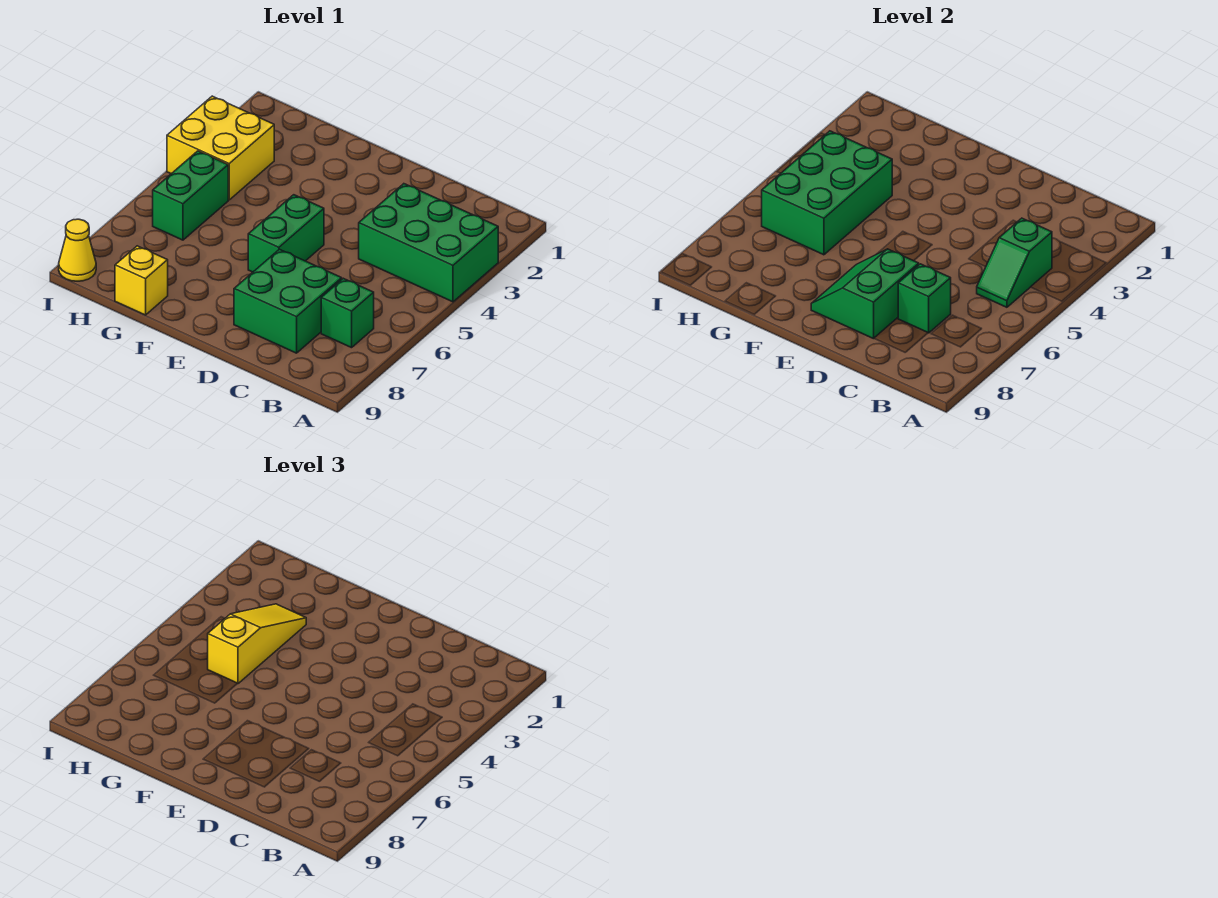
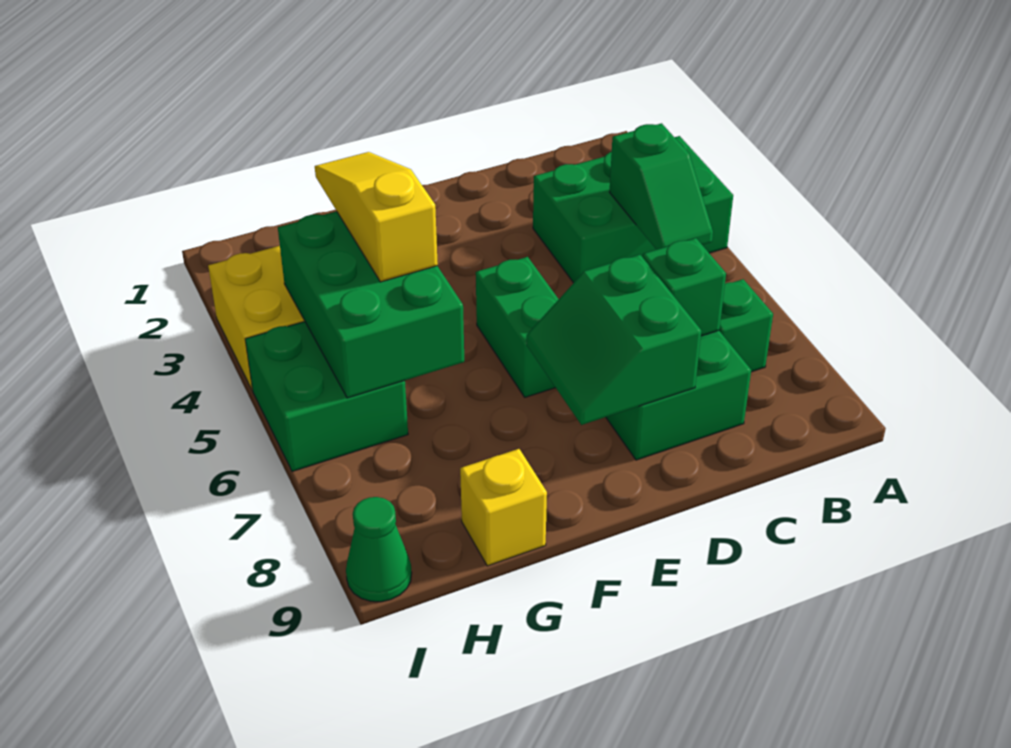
green brick H5:H6 level 1 -> green brick H5:I6 level 1
yellow cone I9 level 1 -> green cone I9 level 1

